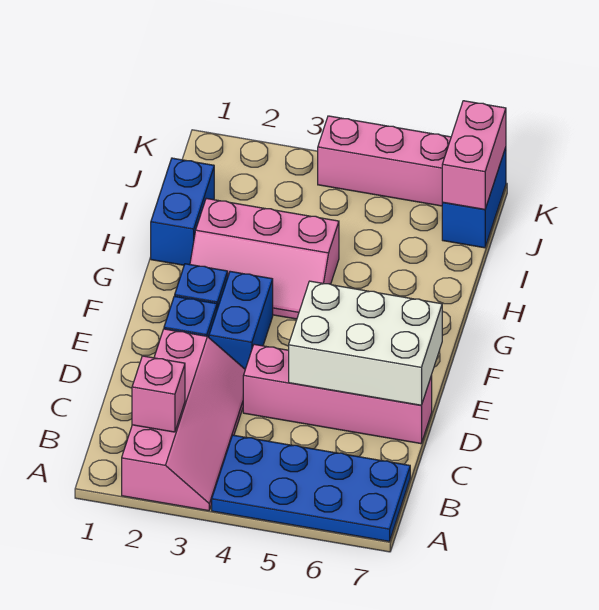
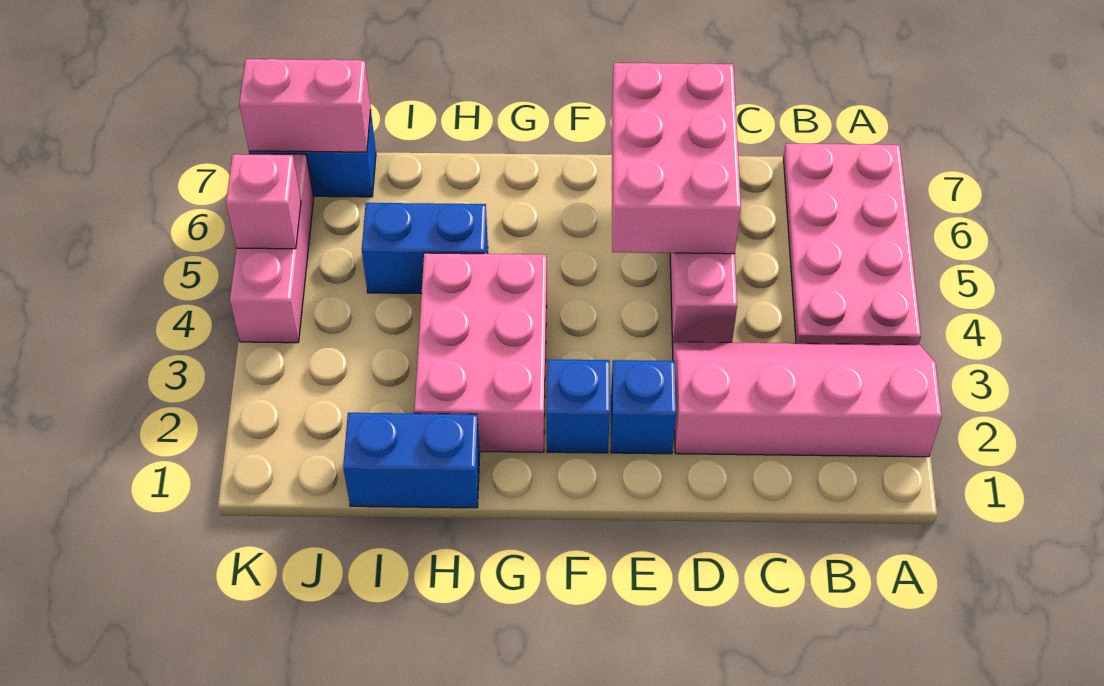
blue plate A4:B7 level 1 -> pink plate A4:B7 level 1
pink brick B2 level 2 -> pink brick K5 level 2
white brick D5:E7 level 2 -> pink brick D5:E7 level 2
blue brick E3:F3 level 1 -> blue brick H5:I5 level 1
pink slope G2:H4 level 1 top H -> pink brick G2:H4 level 1

